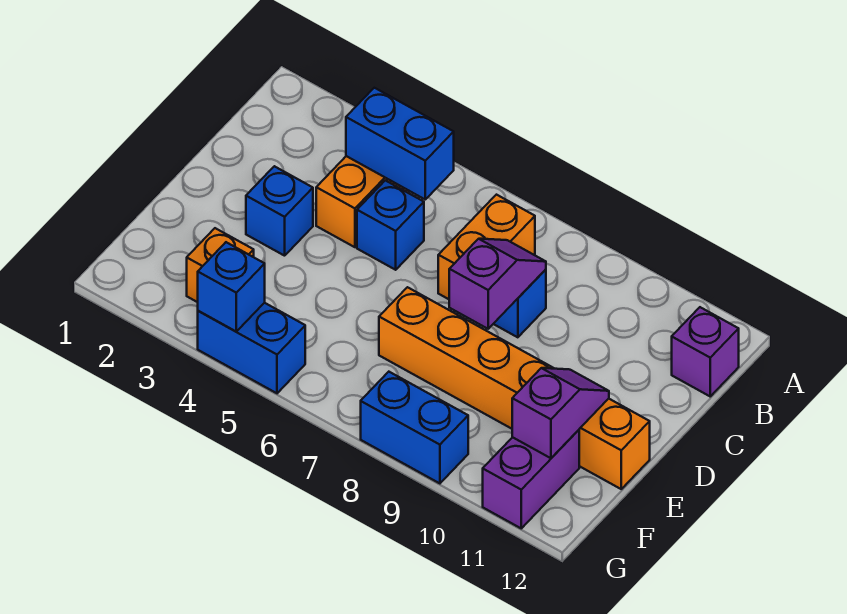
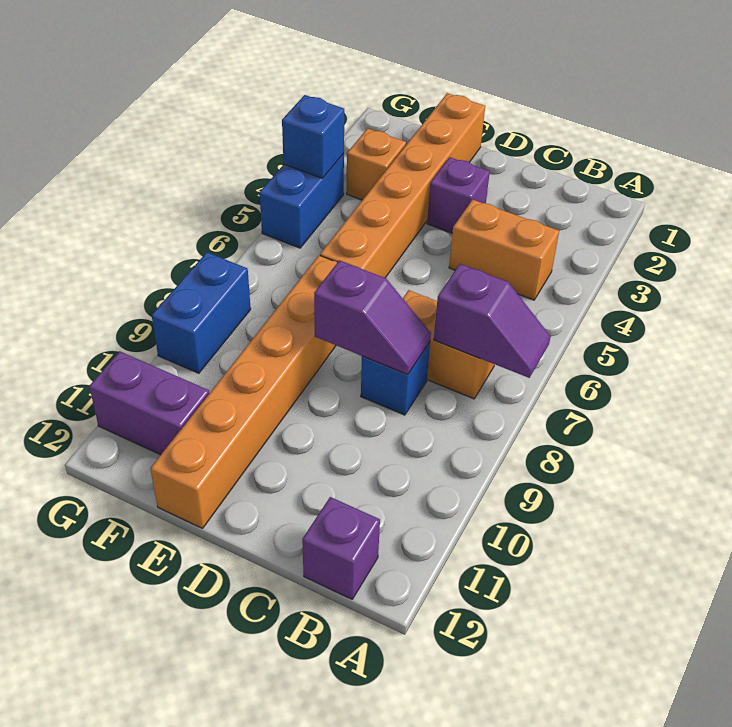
blue brick B4:B5 level 2 -> none
blue brick C5 level 1 -> none
blue brick D3 level 1 -> purple brick D3 level 1
none -> orange brick E1:E6 level 1
purple slope E11:F11 level 2 top F -> purple slope A7:B7 level 2 top B

